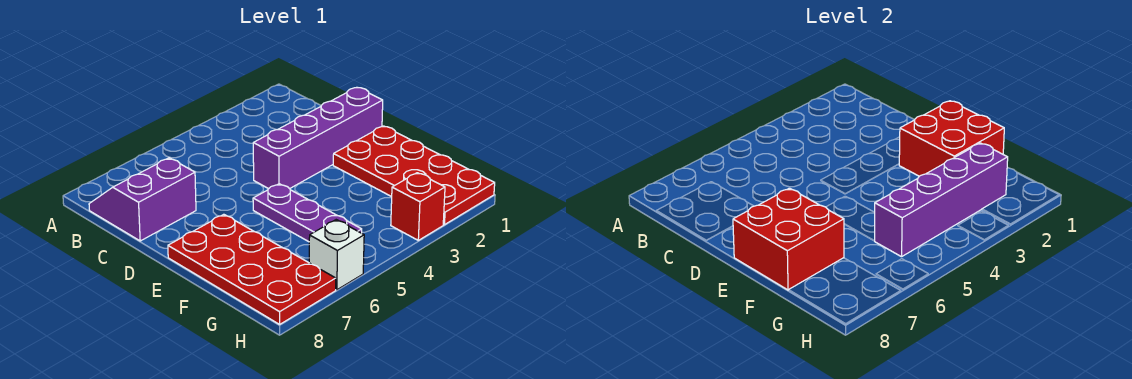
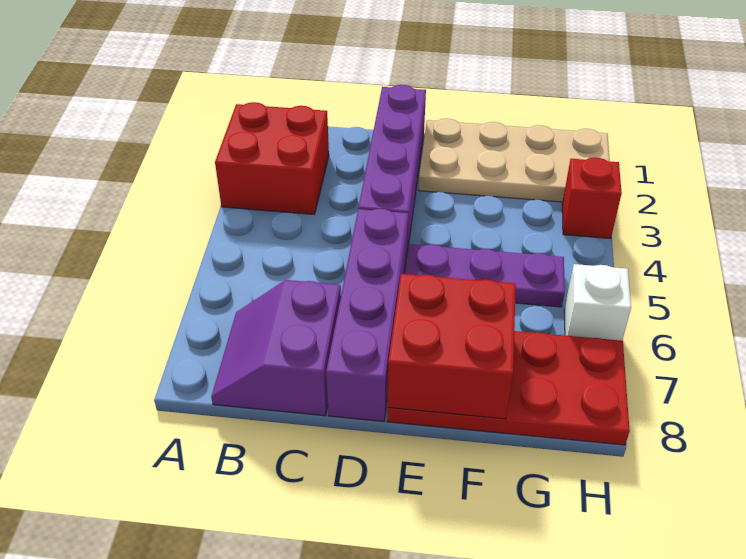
red plate E1:H2 level 1 -> tan plate E1:H2 level 1
red brick E1:F2 level 2 -> red brick A2:B3 level 1
purple brick G2:G5 level 2 -> purple brick D5:D8 level 1

